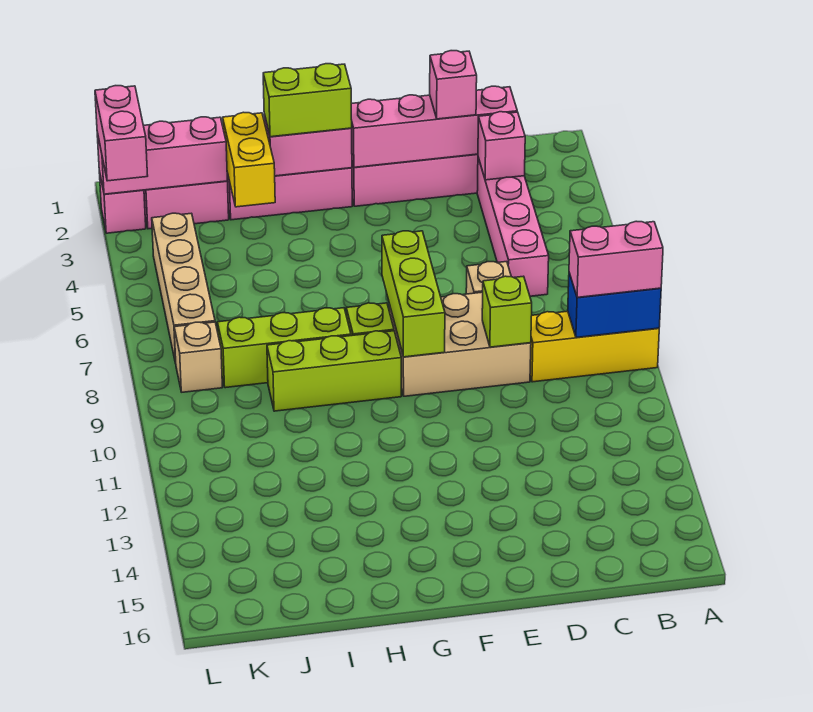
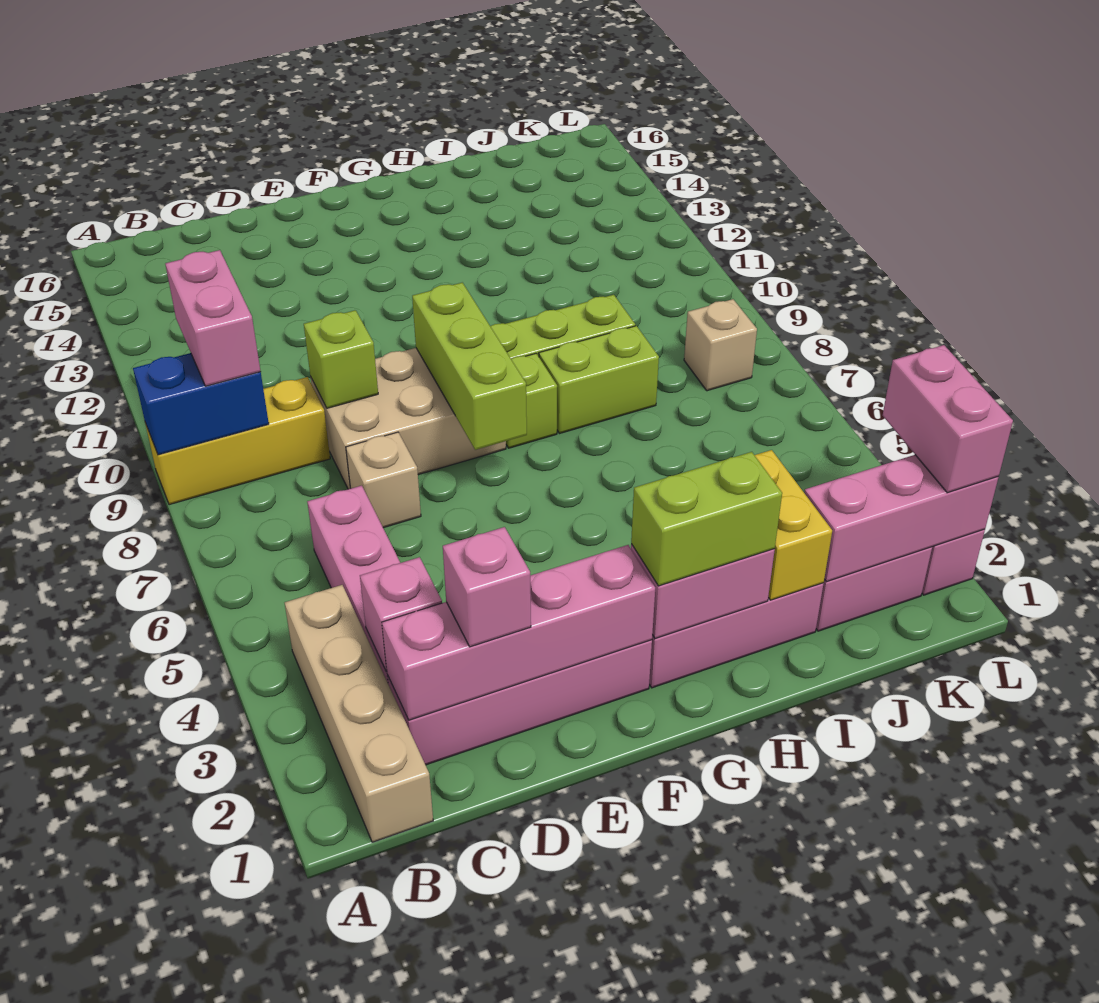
pink brick A9:B9 level 3 -> pink brick B9:B10 level 3
lime brick H8:J8 level 1 -> lime brick H8:I8 level 1
tan brick K4:K7 level 1 -> tan brick B1:B4 level 1

